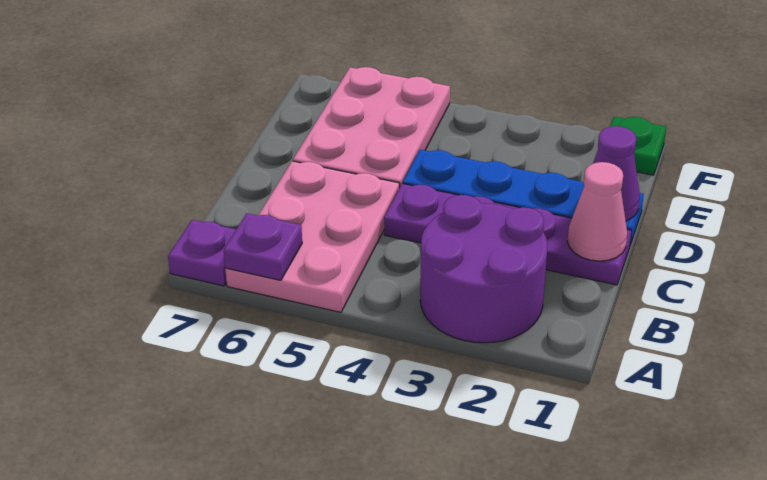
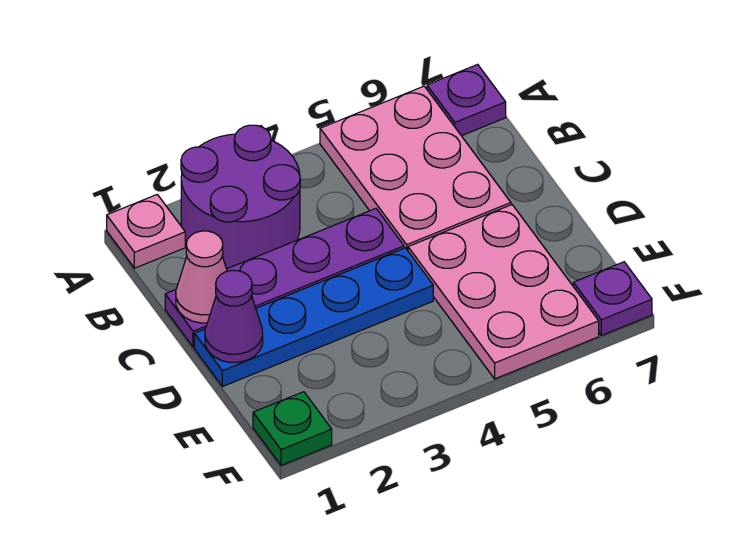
none -> pink plate A1 level 1
purple plate A6 level 2 -> purple plate F7 level 1

